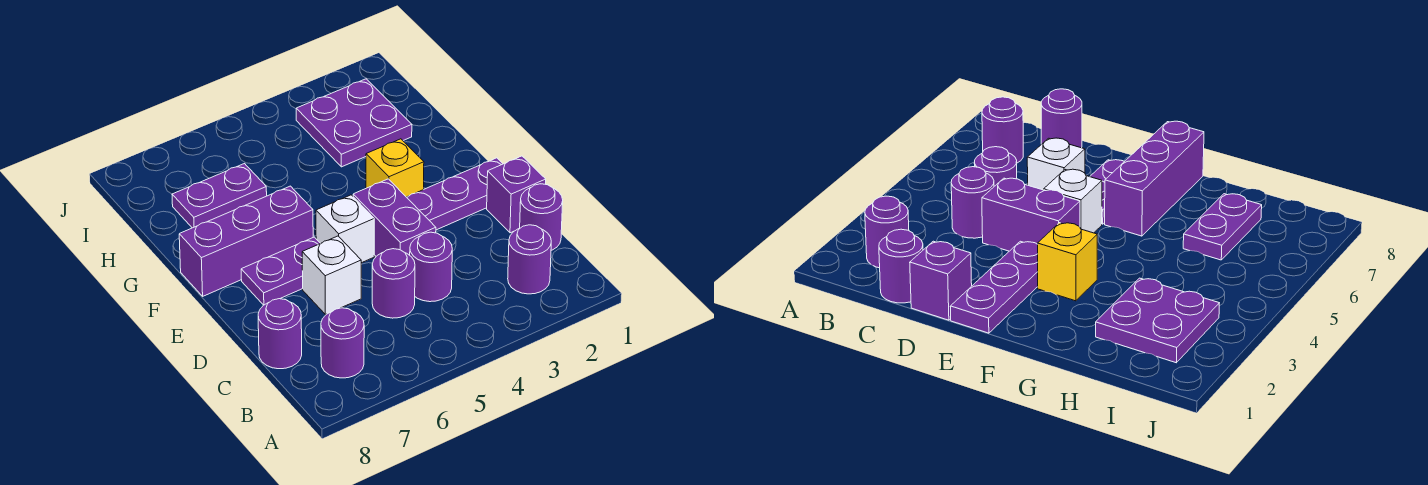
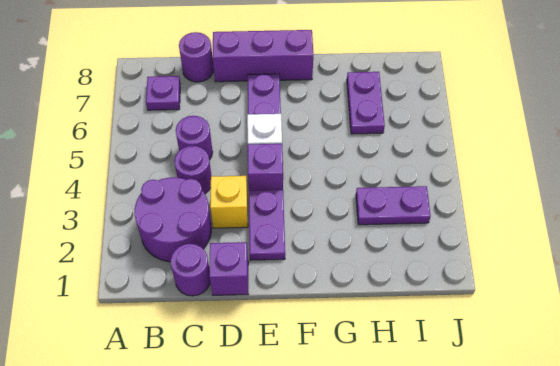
purple round brick B2 level 1 -> purple round brick B2:C3 level 1
purple round brick B7 level 1 -> purple plate B7 level 1
purple brick D4:E4 level 1 -> purple brick E4 level 1
white brick D6 level 1 -> none
purple plate E1:E3 level 1 -> purple plate E2:E3 level 1
yellow brick F3 level 1 -> yellow brick D3 level 1
purple brick F6:F8 level 1 -> purple brick D8:F8 level 1
purple plate H2:I3 level 1 -> purple plate H3:I3 level 1

